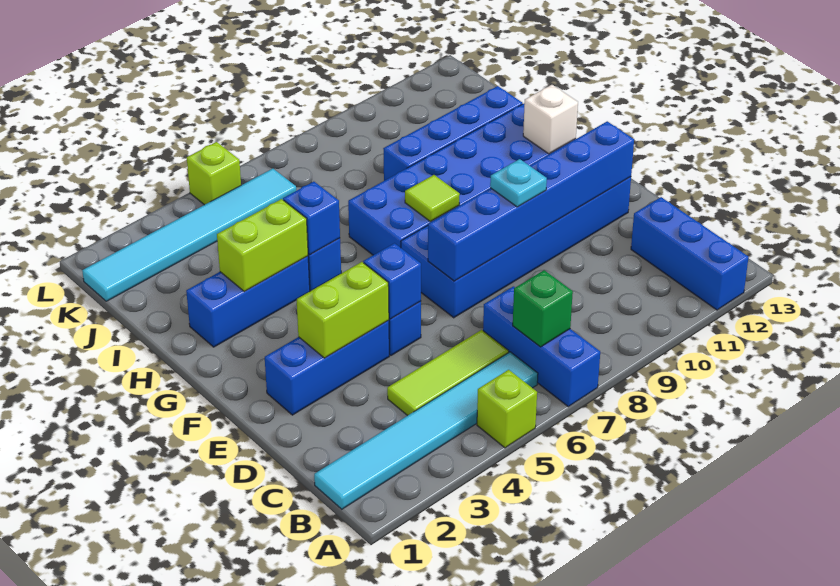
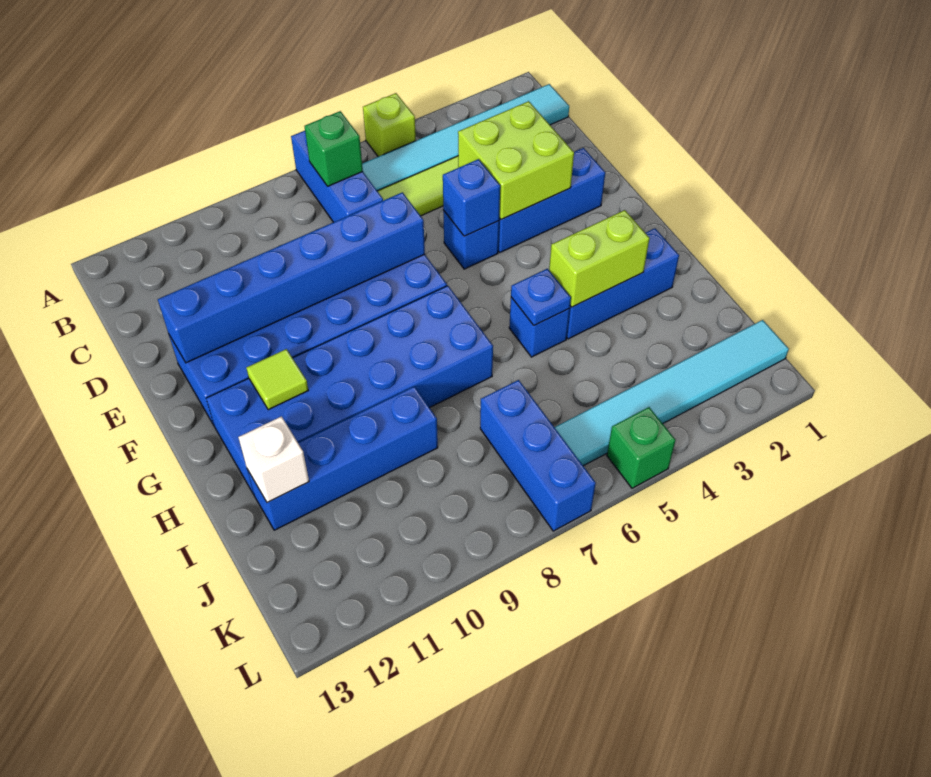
blue brick A12:C12 level 1 -> blue brick J7:L7 level 1
lime brick E3:E4 level 2 -> lime brick D3:E4 level 2
cyan plate E9 level 3 -> none
lime tile G8 level 2 -> lime tile G11 level 2
white brick G12 level 2 -> white brick I12 level 2
blue brick H5 level 2 -> blue plate H5 level 2
lime brick L5 level 1 -> green brick L5 level 1

